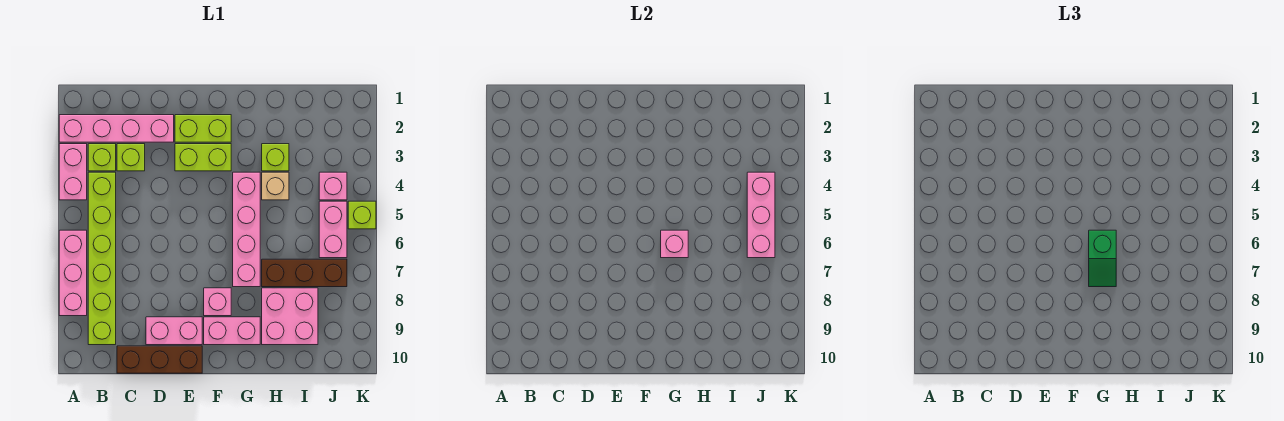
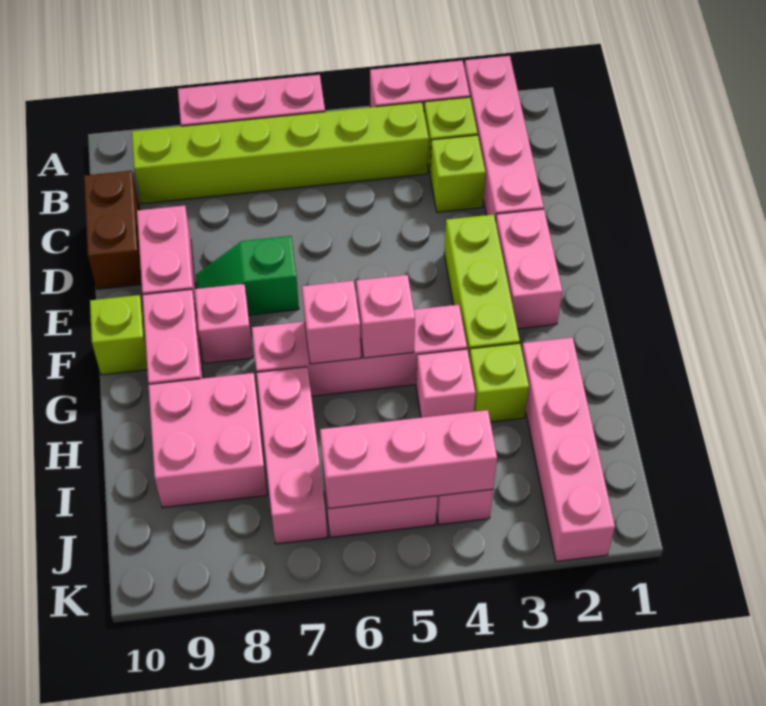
brown brick C10:E10 level 1 -> brown brick C10:D10 level 1
lime brick E2:F2 level 1 -> pink brick E2:F2 level 1
lime brick E3:F3 level 1 -> lime brick E3:G3 level 1
none -> pink brick G5 level 2
green slope G6:G7 level 3 top 6 -> green slope E7:E8 level 1 top 7
none -> pink brick H2:K2 level 1
tan brick H4 level 1 -> pink brick H4 level 1
brown brick H7:J7 level 1 -> pink brick H7:J7 level 1
lime brick K5 level 1 -> lime brick F10 level 1

